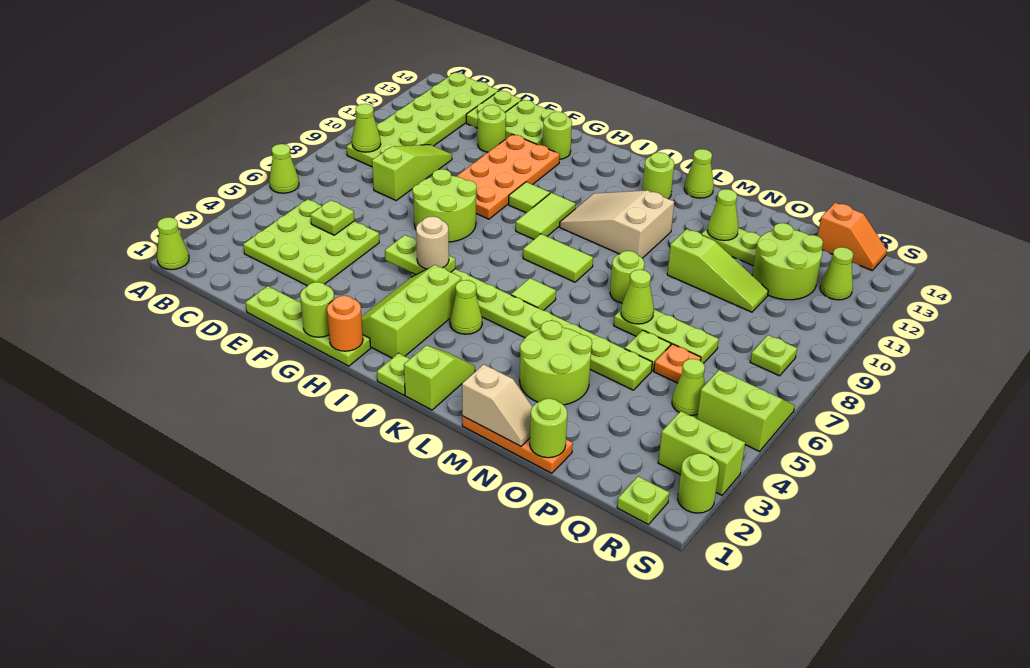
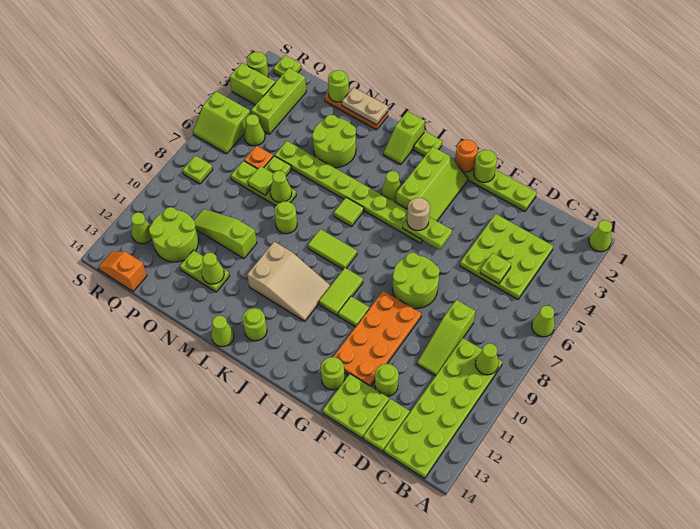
tan slope M1:N1 level 2 top M -> tan plate M1:N1 level 2
none -> lime tile O7 level 2
none -> lime brick Q2:Q4 level 1

